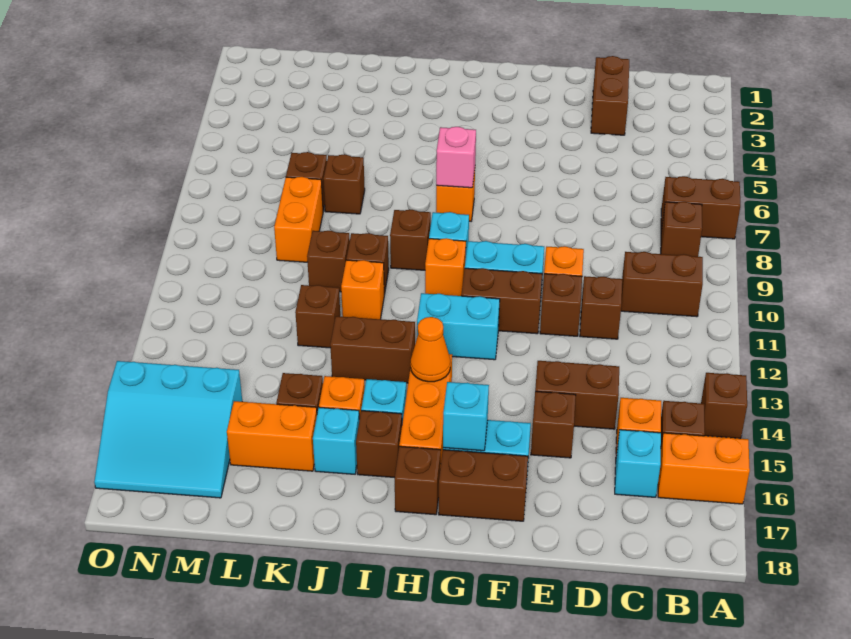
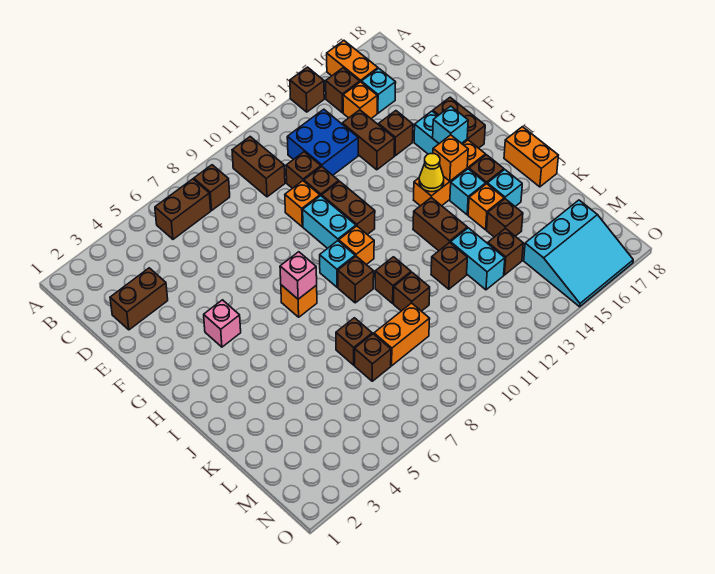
brown brick A7:B7 level 1 -> brown brick B6:B7 level 1
none -> blue brick C12:D13 level 1
none -> pink brick G4 level 1
cyan brick G12:H12 level 1 -> cyan brick K13:L13 level 1
orange cone H14 level 2 -> yellow cone H14 level 2
brown brick H17 level 1 -> brown brick L14 level 1
orange brick J11 level 1 -> orange brick H15 level 2
orange brick K16:L16 level 1 -> orange brick I18:J18 level 1
cyan slope M15:O17 level 1 top 15 -> cyan slope M15:O17 level 1 top M

